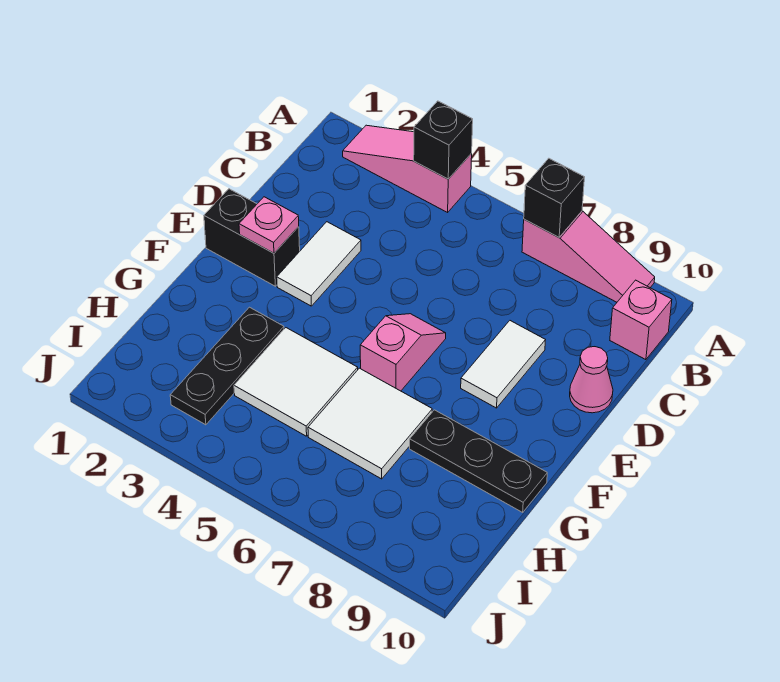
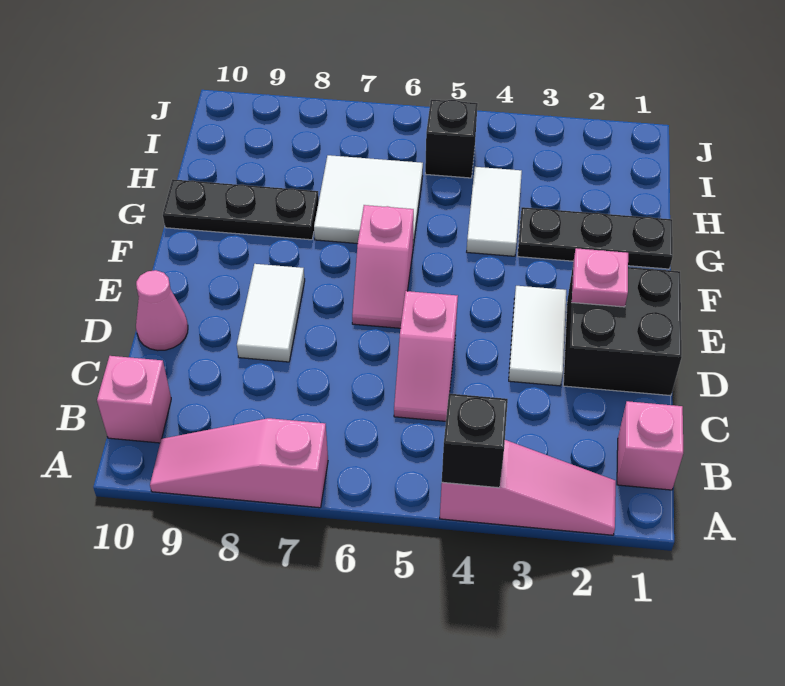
black brick A7 level 2 -> black brick I5 level 1
none -> pink brick B1 level 1
none -> pink slope C5:D5 level 1 top D
black brick E1:E2 level 1 -> black brick D1:E2 level 1
black plate G3:I3 level 1 -> black plate G1:G3 level 1
white tile G4:H5 level 1 -> white tile G4:H4 level 1

